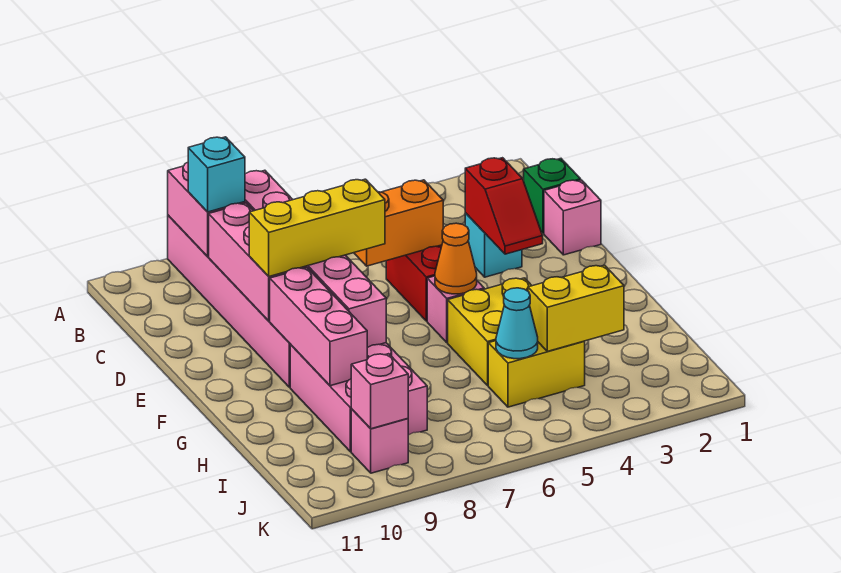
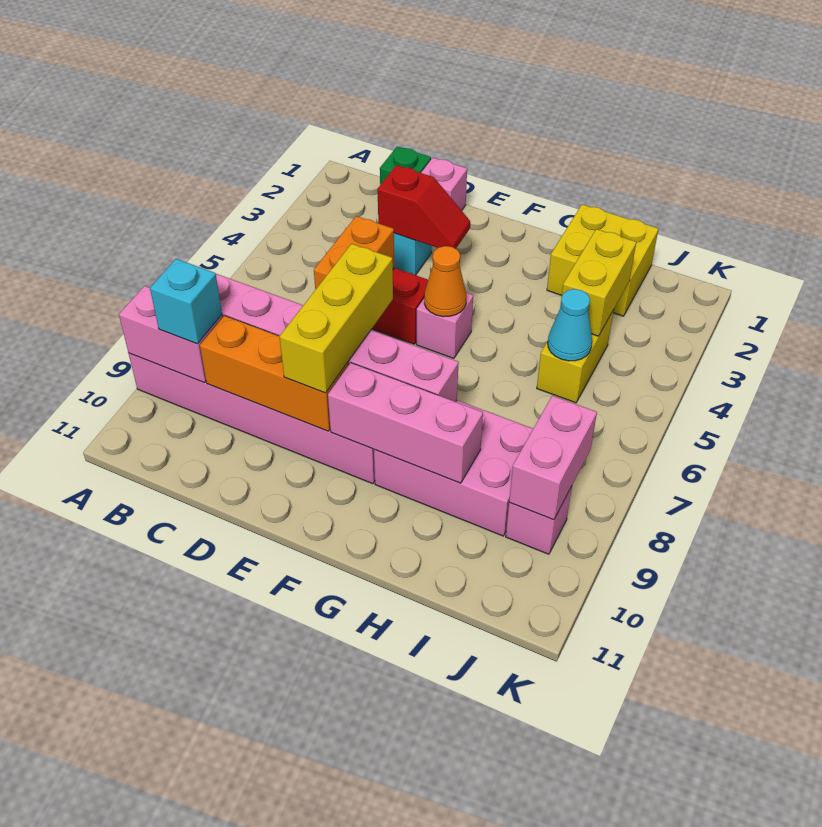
pink brick C9:E9 level 2 -> orange brick C9:E9 level 2
yellow brick G4:H5 level 1 -> yellow brick H1:I2 level 1
pink brick J9 level 2 -> pink brick J8:J9 level 2

